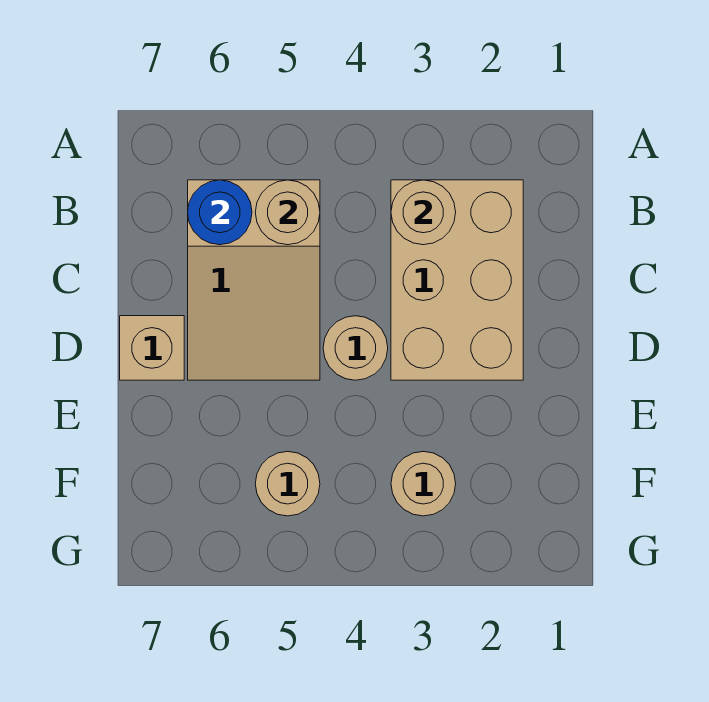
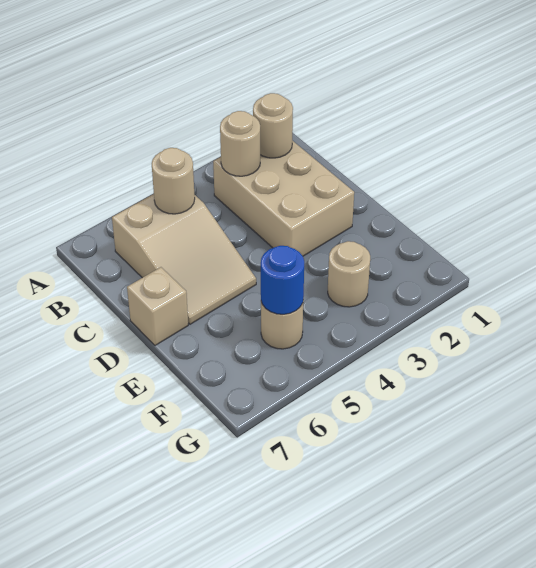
blue round brick B6 level 2 -> blue round brick F5 level 2
tan round brick D4 level 1 -> tan round brick B2 level 2

